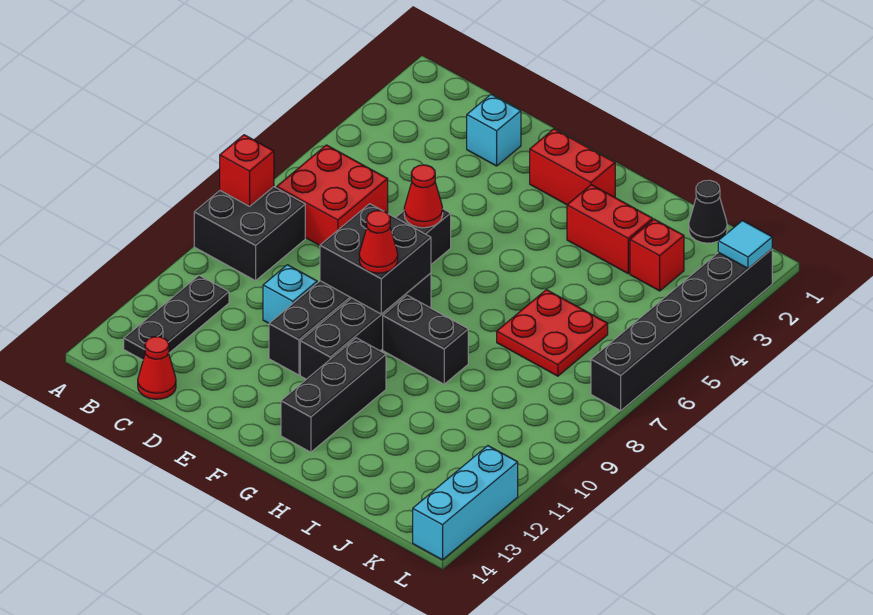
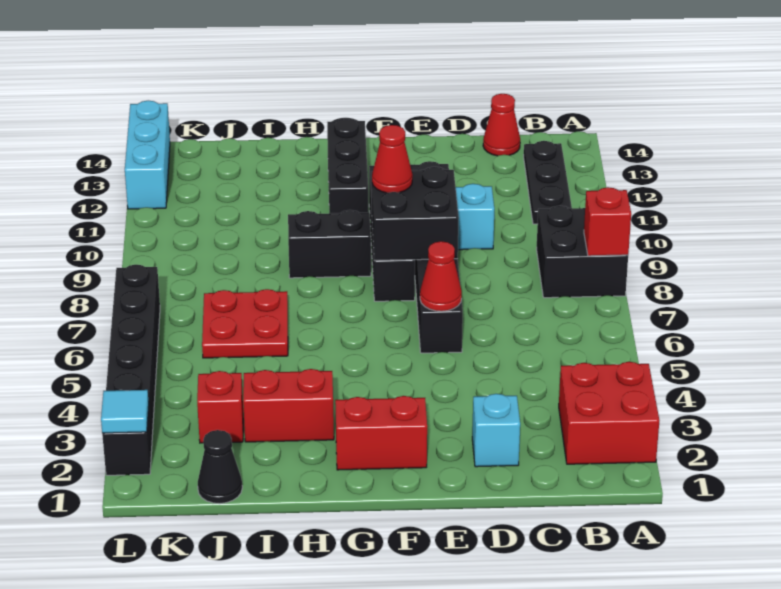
red brick B6:C7 level 1 -> red brick A2:B3 level 1

